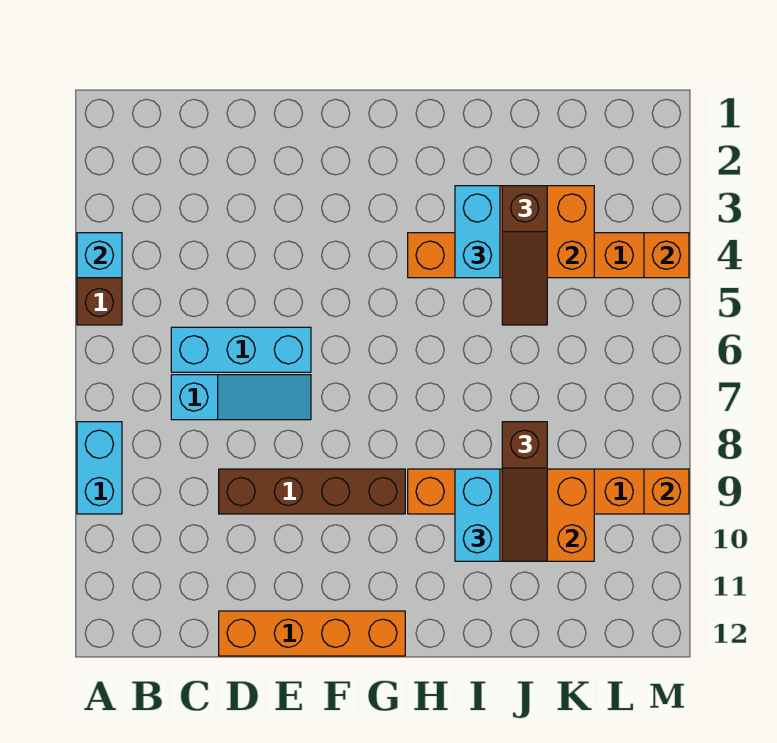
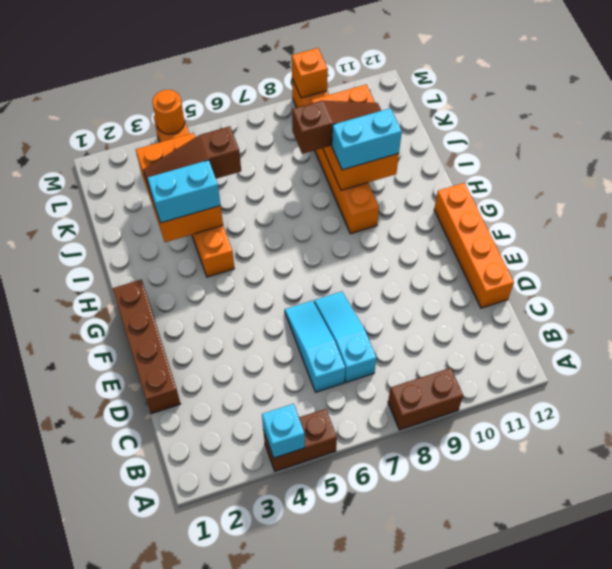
cyan brick A8:A9 level 1 -> brown brick A8:A9 level 1
cyan brick C6:E6 level 1 -> cyan slope C6:E6 level 1 top C
brown brick D9:G9 level 1 -> brown brick D1:G1 level 1
brown slope J3:J5 level 3 top 3 -> brown slope J3:J5 level 3 top 5
orange brick M4 level 2 -> orange round brick M4 level 2

